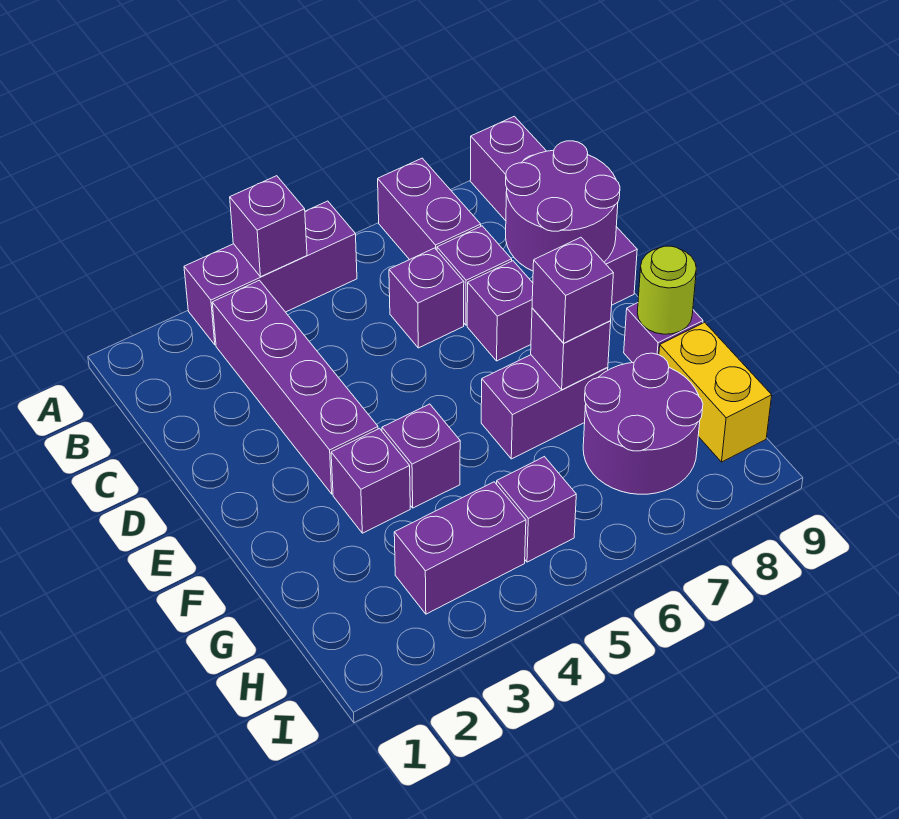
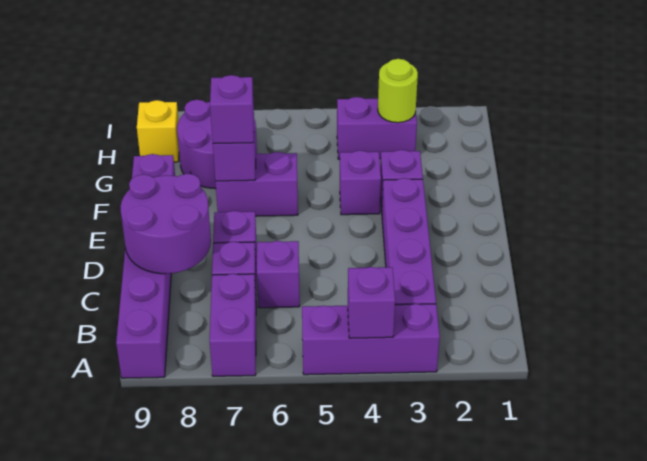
lime round brick F9 level 2 -> lime round brick H3 level 2
yellow brick G9:H9 level 1 -> yellow brick H9 level 1
purple brick H5 level 1 -> none

